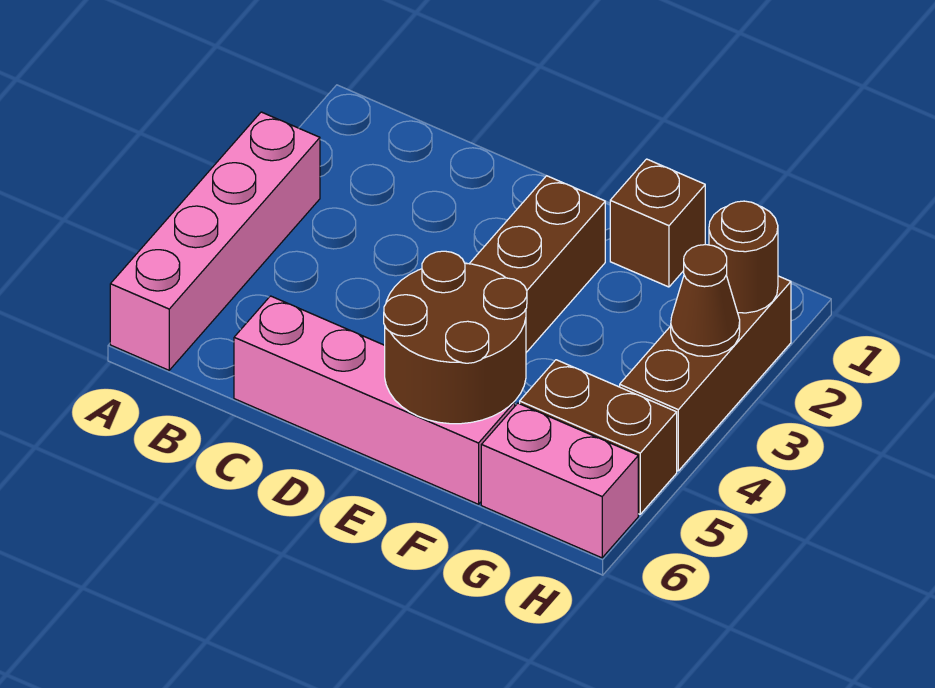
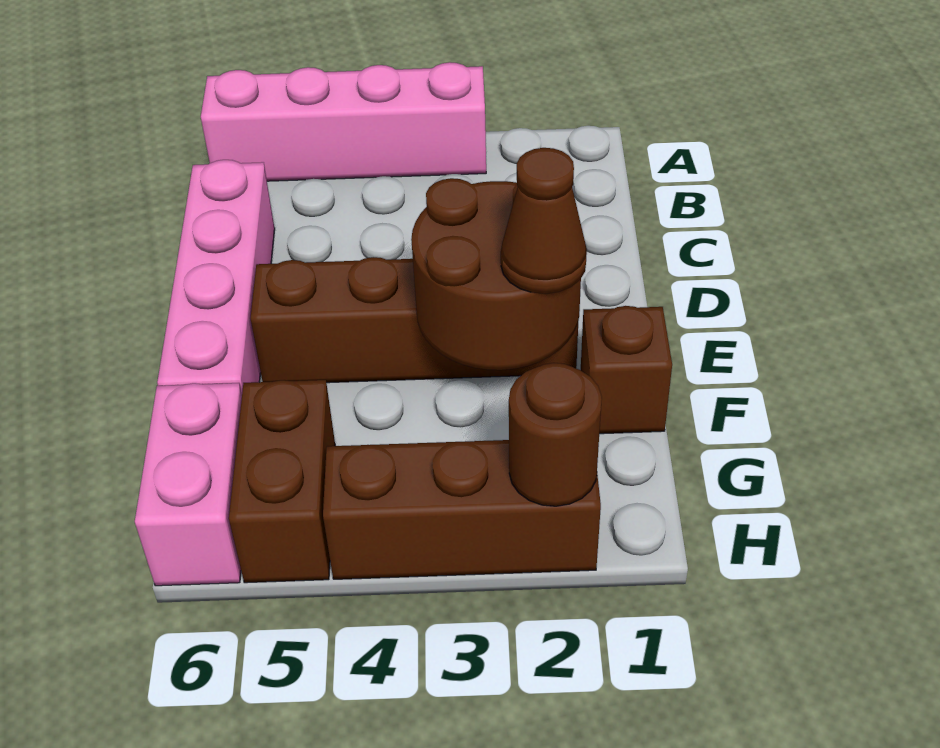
brown round brick E5:F6 level 2 -> brown round brick E2:F3 level 2
brown cone H3 level 2 -> brown cone F2 level 3

